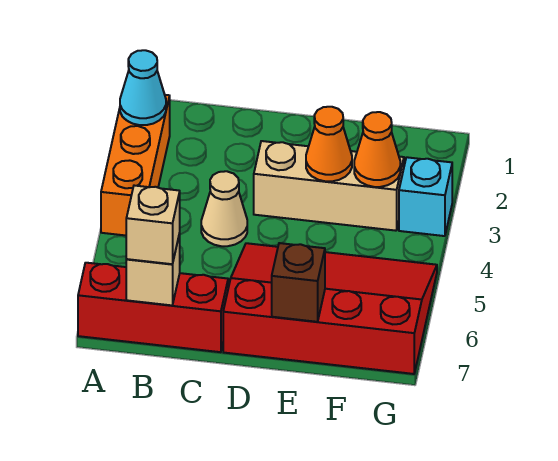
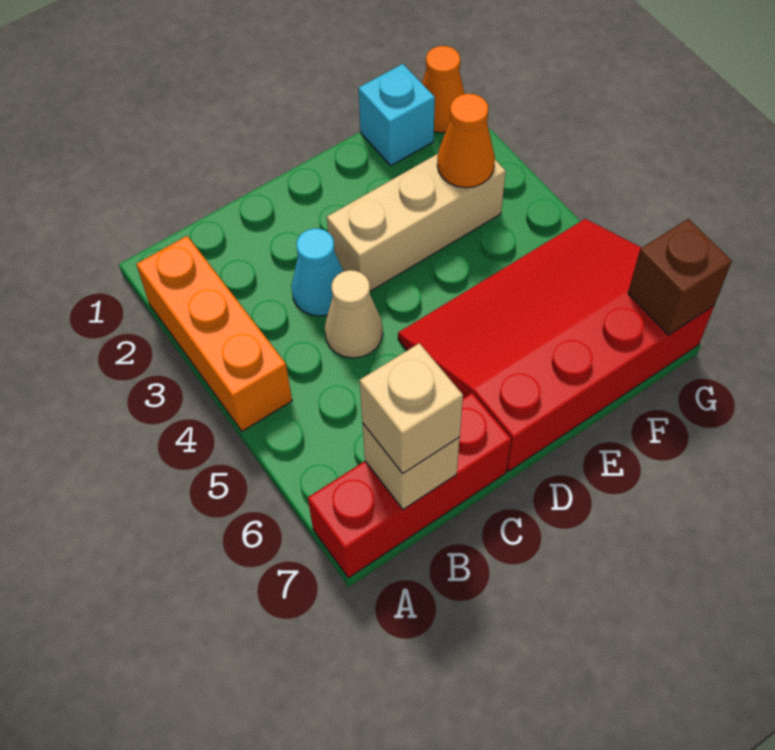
cyan cone A2 level 2 -> cyan cone C3 level 1
orange cone E3 level 2 -> orange cone G1 level 1
brown brick E7 level 2 -> brown brick G7 level 2
cyan brick G3 level 1 -> cyan brick F1 level 1

